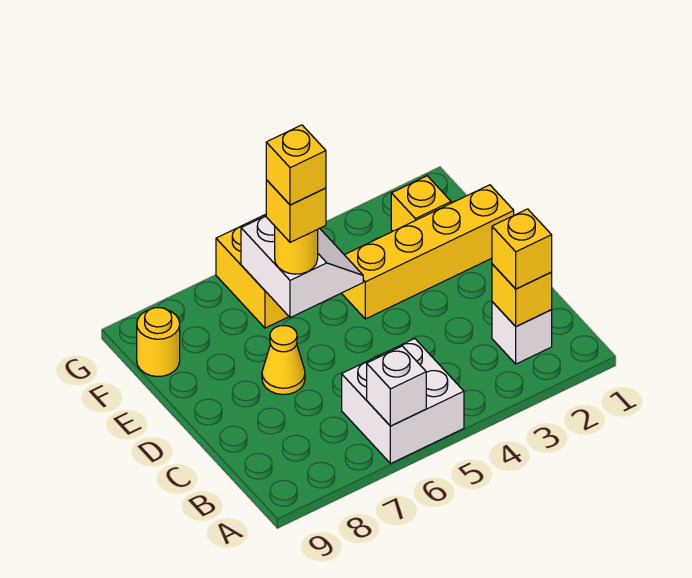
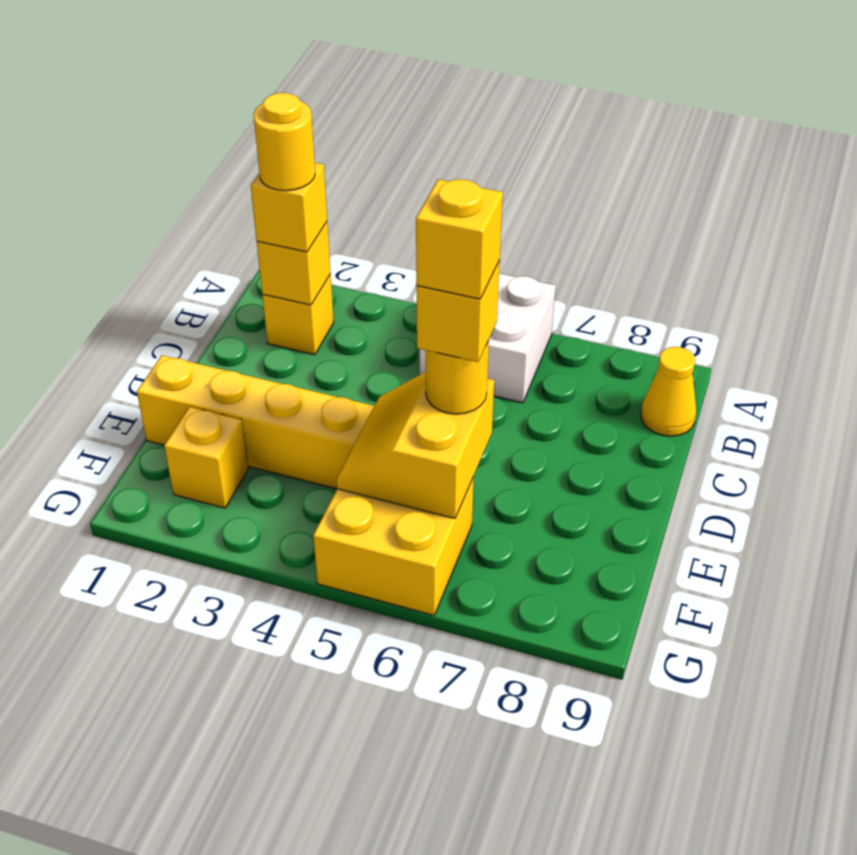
white brick A6 level 2 -> none
white brick B2 level 1 -> yellow brick B2 level 1
yellow cone D7 level 1 -> yellow cone B9 level 1
white slope E5:F6 level 2 top 6 -> yellow slope E5:F6 level 2 top 6
yellow round brick F9 level 1 -> yellow round brick B2 level 4

